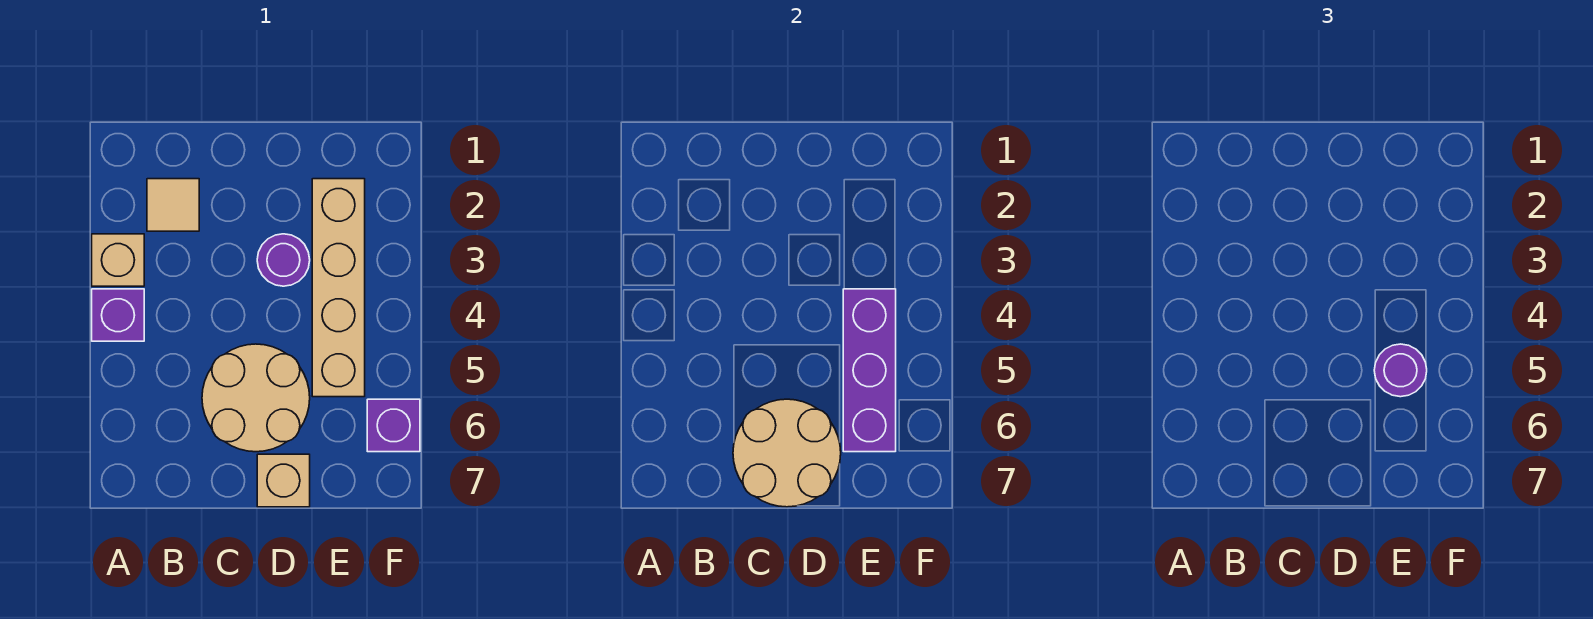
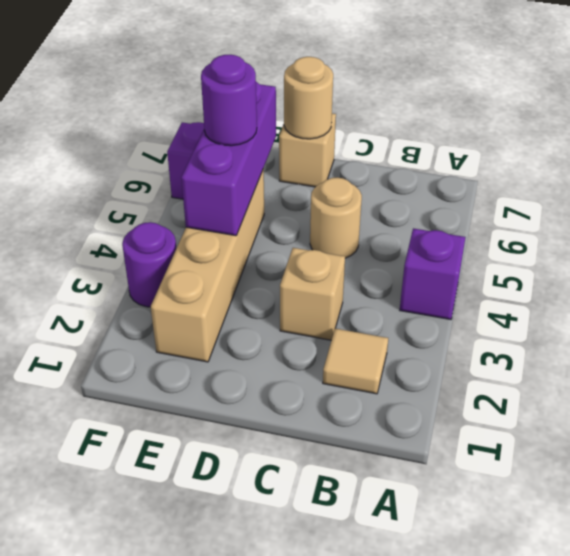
tan brick A3 level 1 -> tan brick C3 level 1
tan round brick C5:D6 level 1 -> tan round brick C5 level 1
tan round brick C6:D7 level 2 -> tan round brick D7 level 2
purple round brick D3 level 1 -> purple round brick F3 level 1

